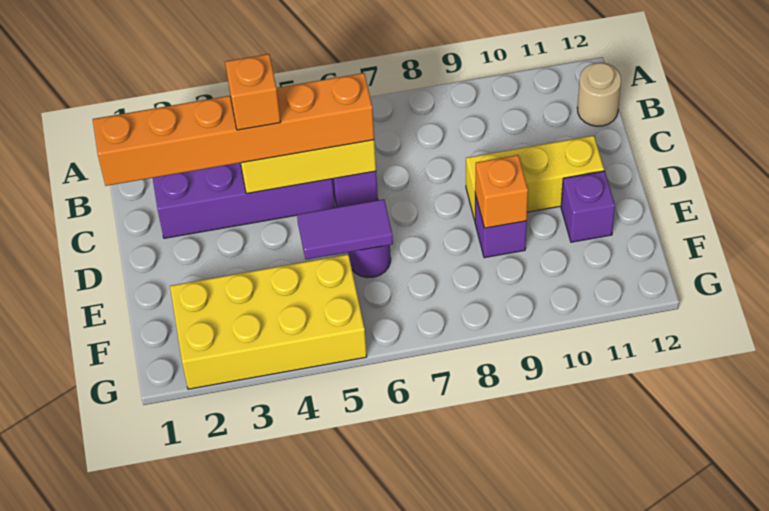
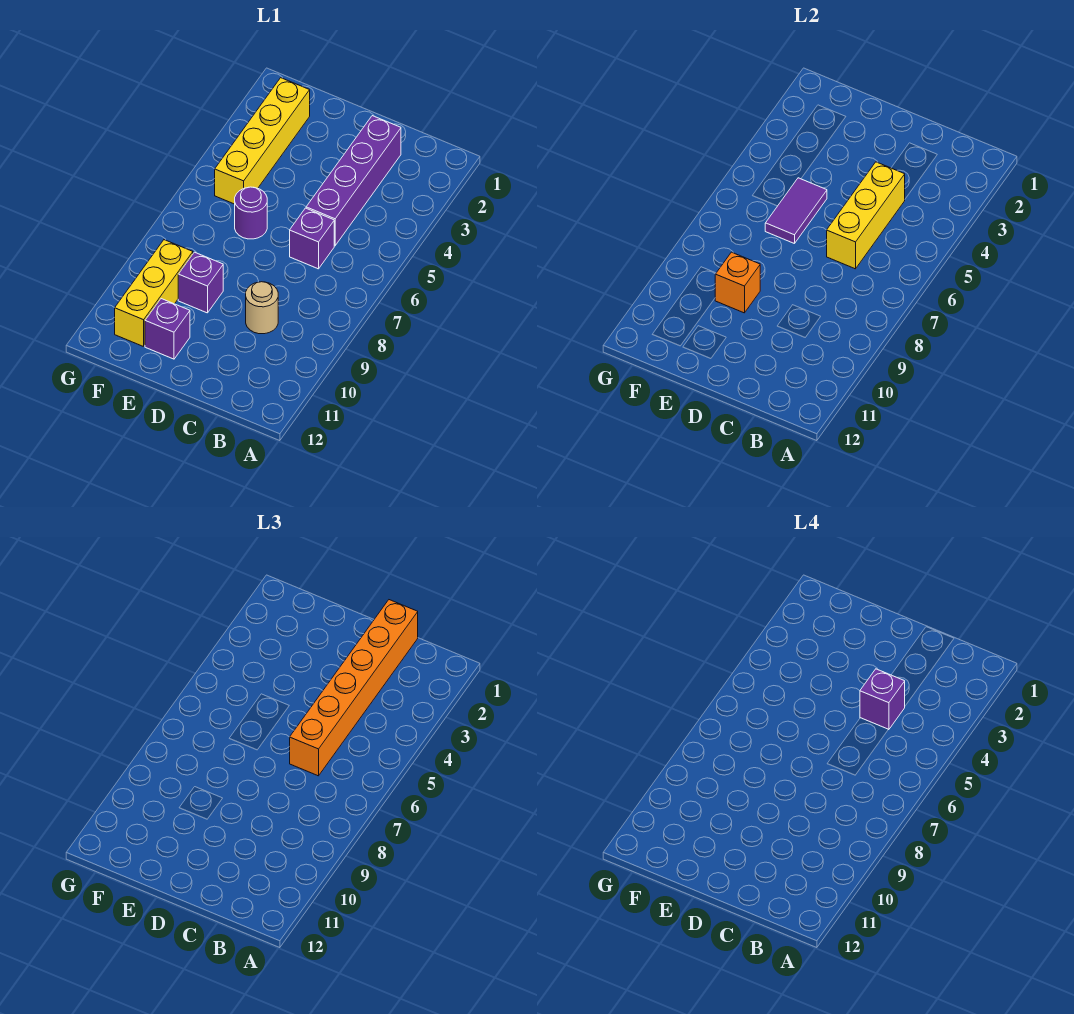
tan round brick B12 level 1 -> tan round brick C9 level 1
orange brick C4 level 4 -> purple brick C4 level 4
yellow brick D9:D11 level 1 -> yellow brick F9:F11 level 1
yellow brick F2:G5 level 1 -> yellow brick F2:F5 level 1

